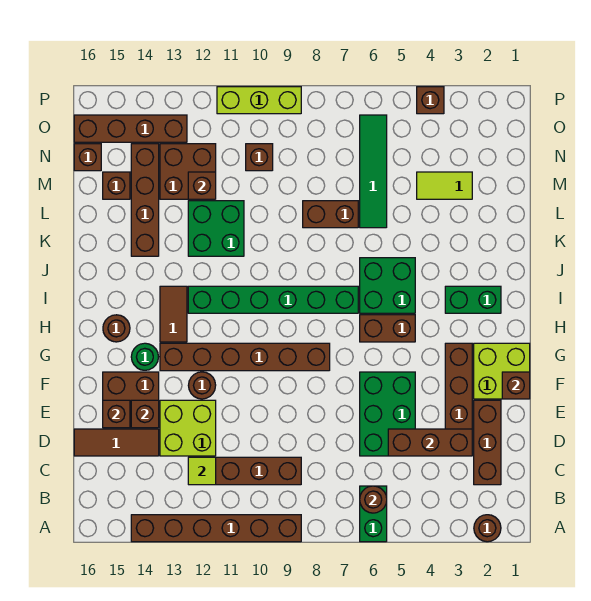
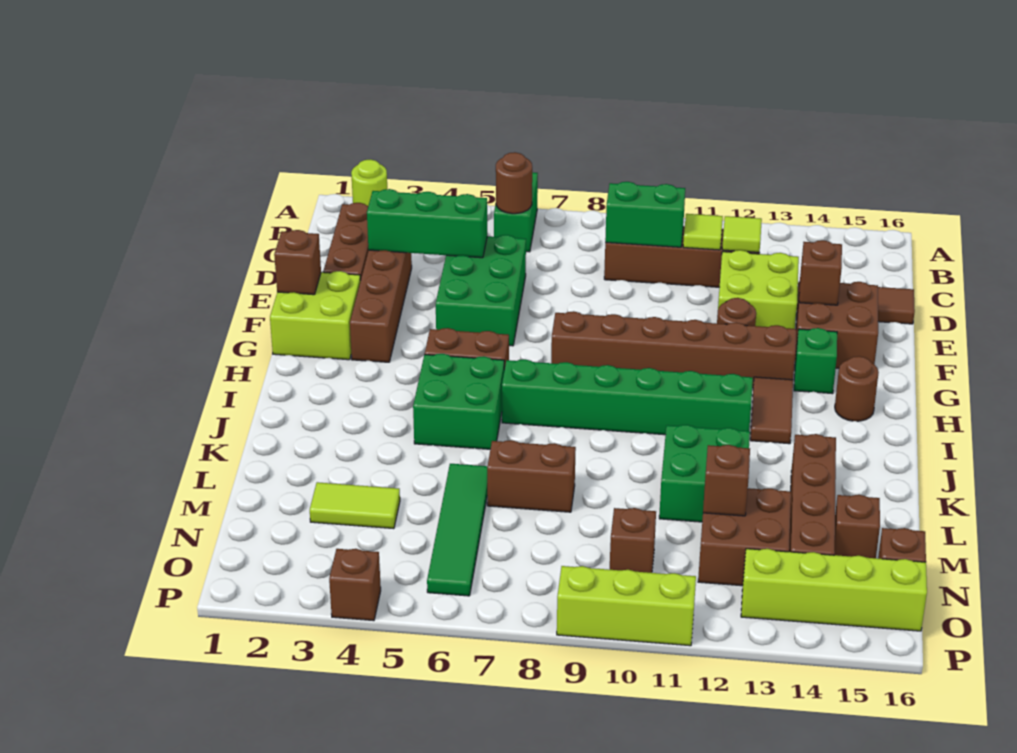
brown round brick A2 level 1 -> lime round brick A2 level 1
brown brick A9:A14 level 1 -> none
none -> lime tile C11 level 2
brown brick D3:D5 level 2 -> green brick D3:D5 level 2
brown brick E15 level 2 -> none
green round brick G14 level 1 -> green brick G14 level 1
green brick I2:I3 level 1 -> green brick C9:C10 level 2
brown brick O13:O16 level 1 -> lime brick O13:O16 level 1

